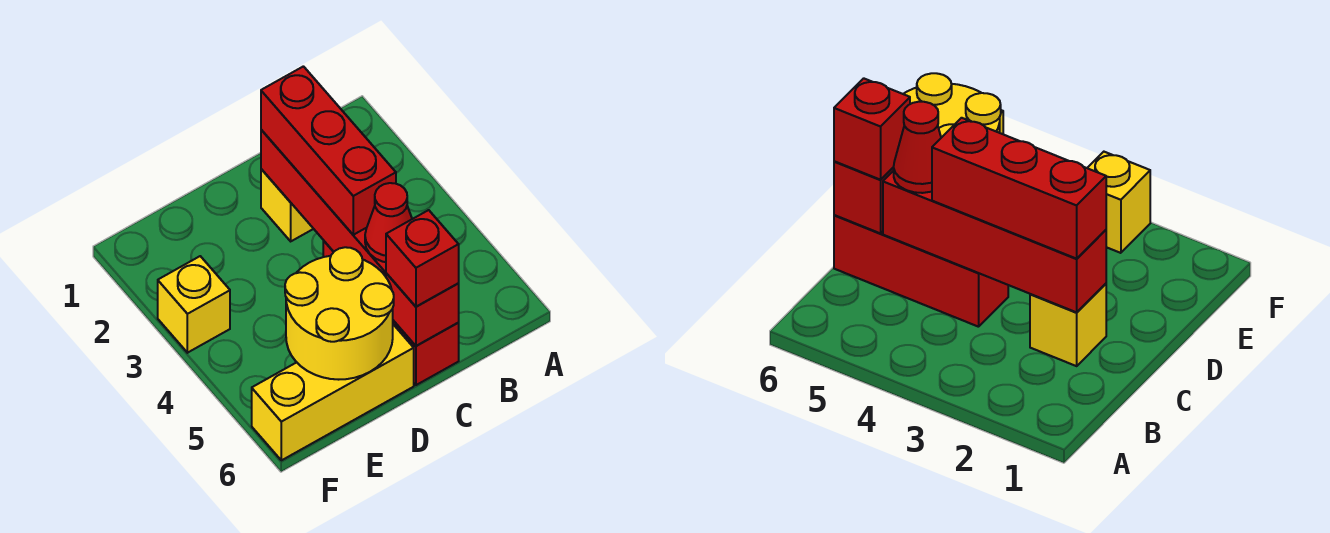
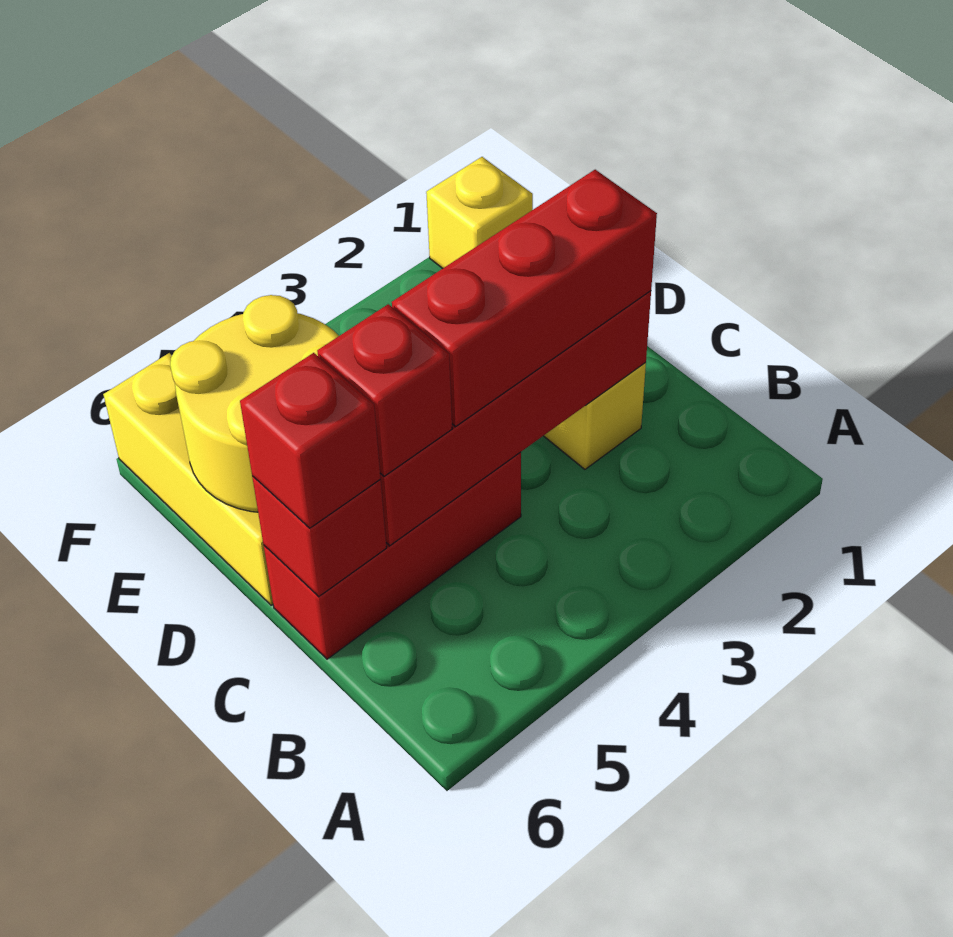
red cone C5 level 3 -> red brick C5 level 3
yellow brick F3 level 1 -> yellow brick F1 level 1

